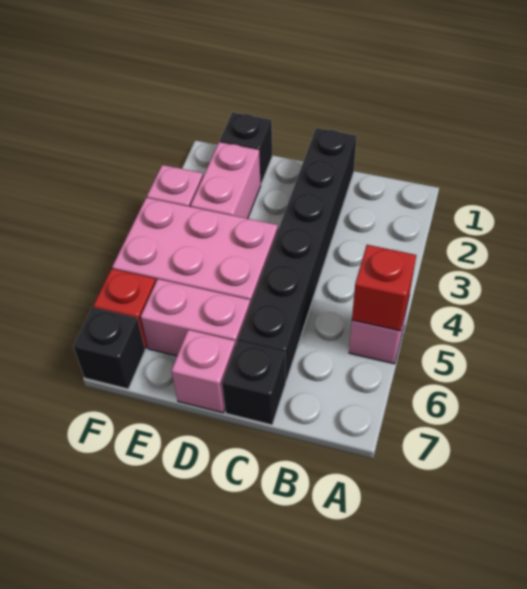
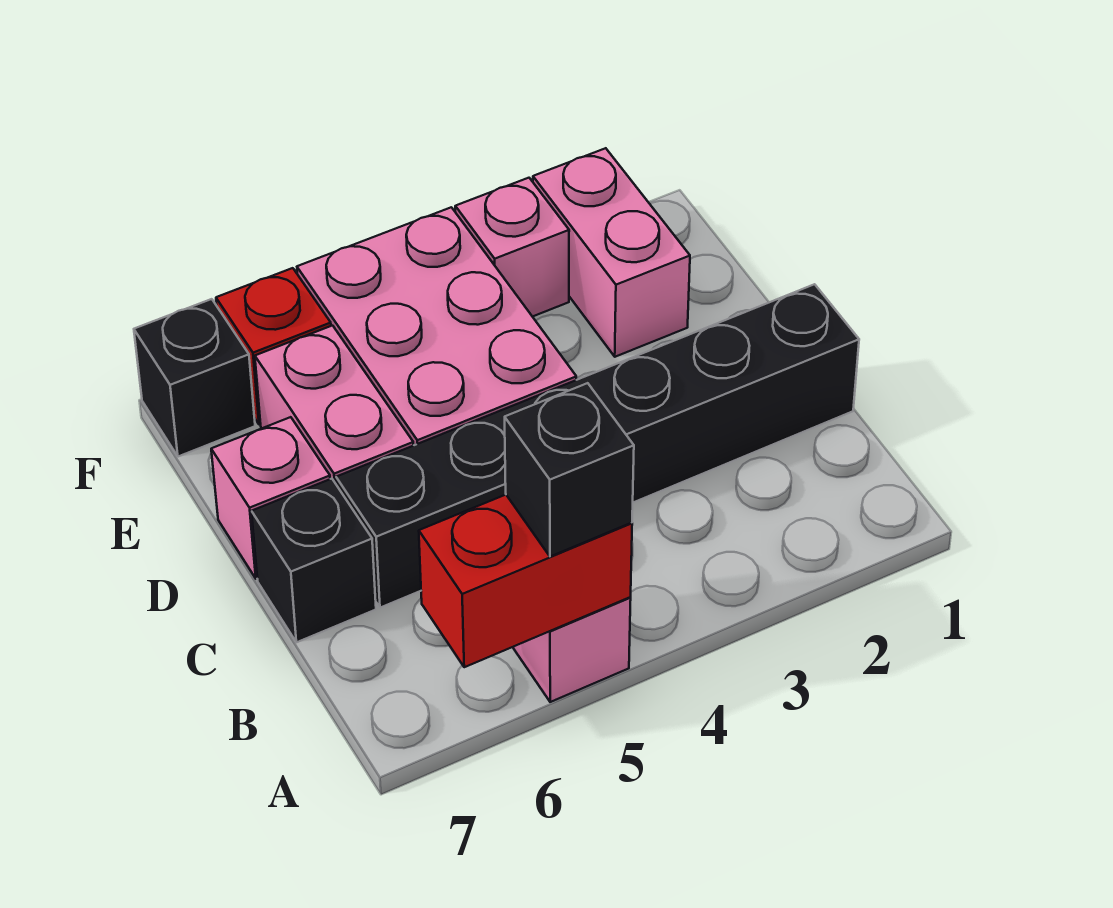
red brick A5 level 2 -> red brick A5:A6 level 2
black brick E1 level 1 -> black brick A5 level 3
pink brick E2:E3 level 1 -> pink brick E2:F2 level 1

